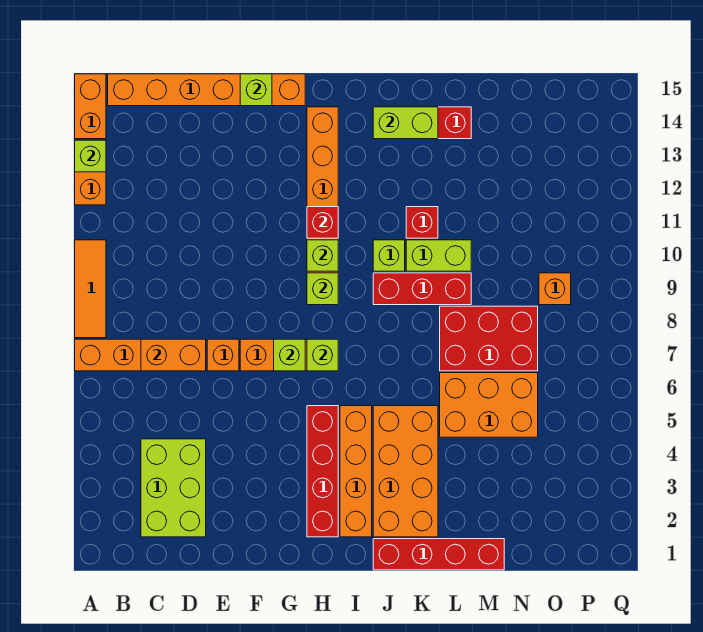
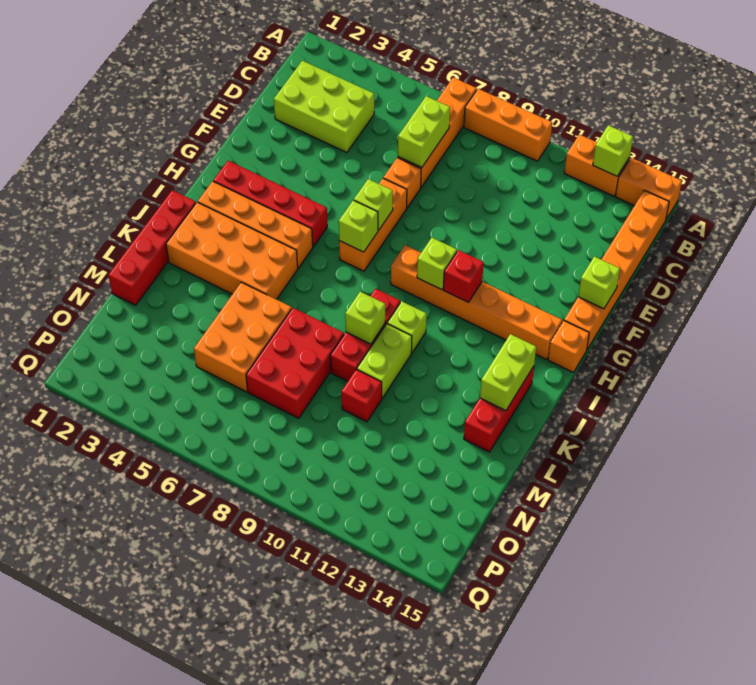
orange tile A8:A10 level 1 -> orange brick A8:A10 level 1
orange brick C7:D7 level 2 -> lime brick C7:D7 level 2
lime brick H9 level 2 -> lime brick K9 level 2
red brick K11 level 1 -> red brick M10 level 1
orange brick O9 level 1 -> orange brick H15 level 1

